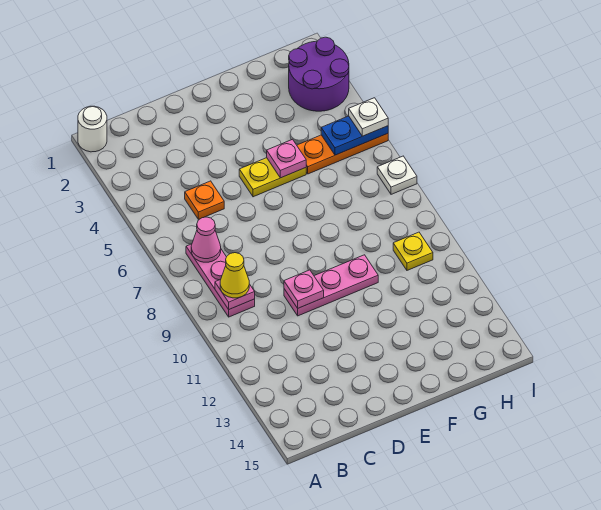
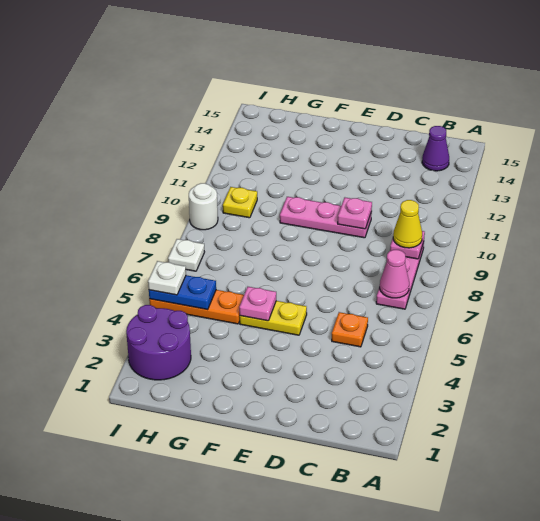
white round brick A1 level 1 -> white round brick I9 level 1
none -> purple cone B14 level 1

